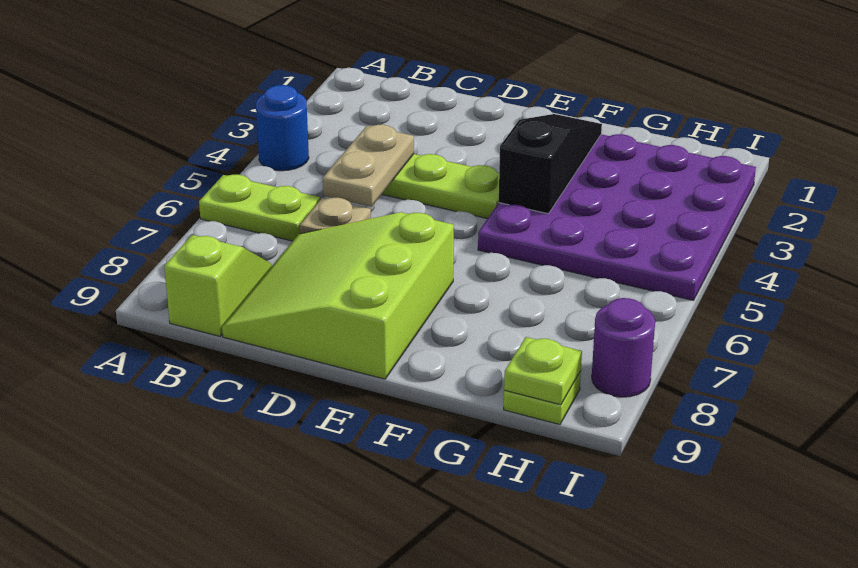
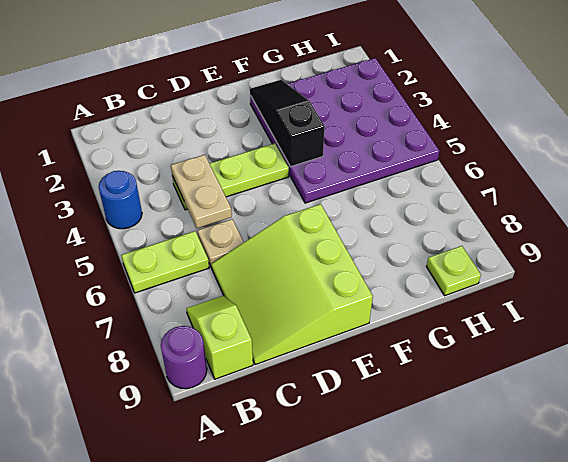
lime plate H9 level 2 -> none
purple round brick I8 level 1 -> purple round brick A9 level 1

